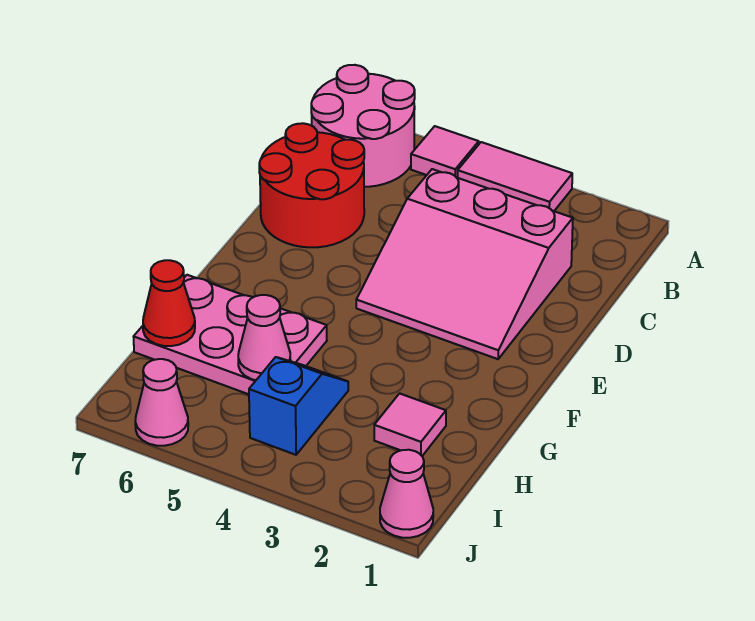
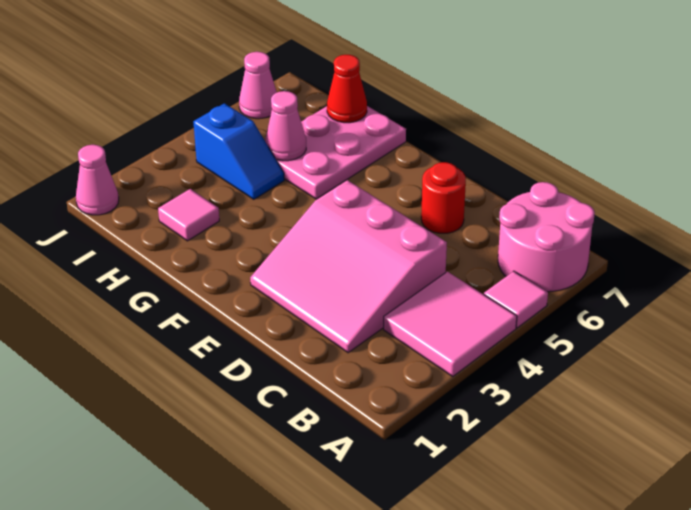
pink tile A3:A4 level 1 -> pink tile A3:B4 level 1
pink slope C2:E4 level 1 top C -> pink slope C2:E4 level 1 top 4
red round brick C6:D7 level 1 -> red round brick D6 level 1

